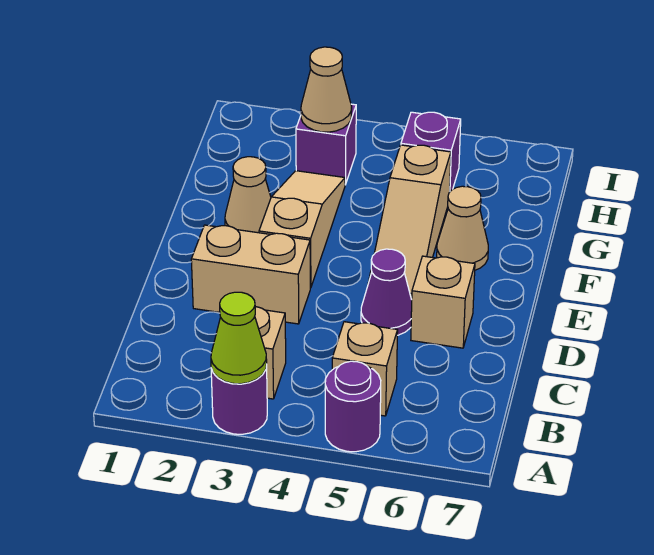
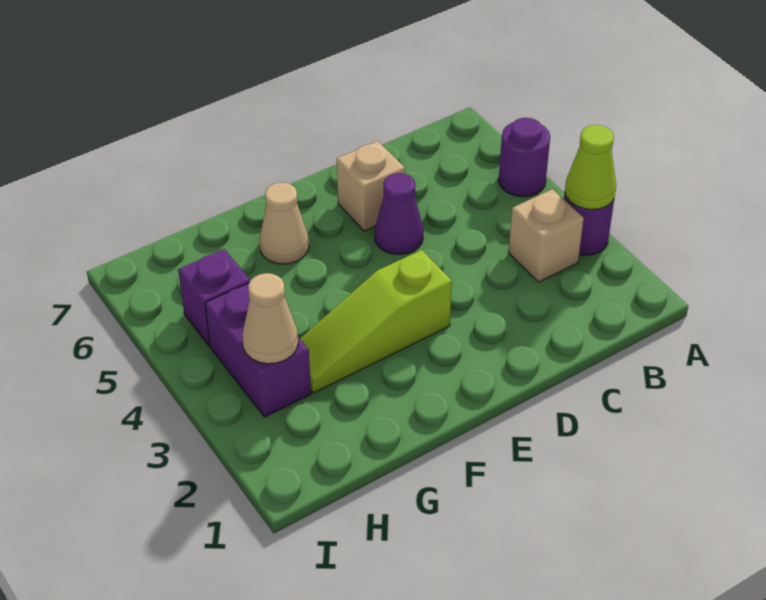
tan brick B5 level 1 -> none
tan brick D2:D3 level 1 -> none
tan slope E3:G3 level 1 top E -> lime slope E3:G3 level 1 top E
tan slope E5:G5 level 1 top G -> none
tan cone F2 level 1 -> none
purple brick H3 level 1 -> purple brick H3:H4 level 1

